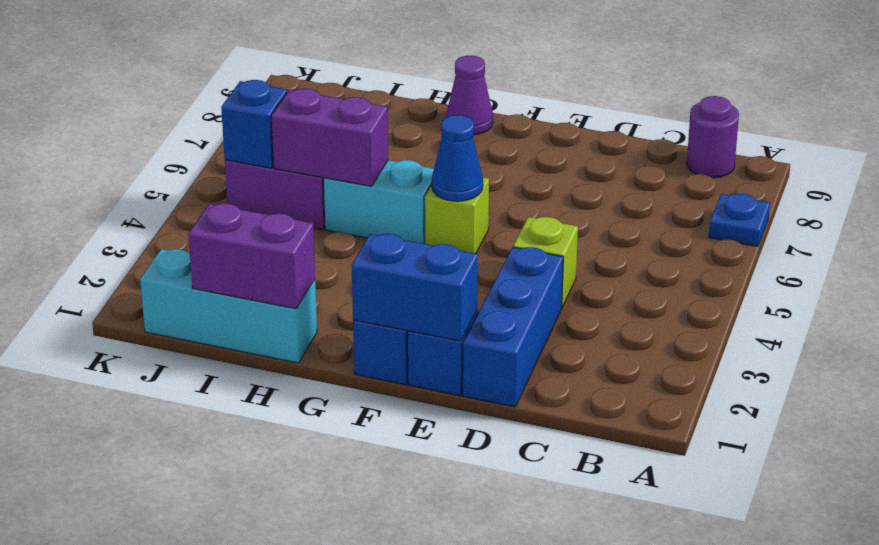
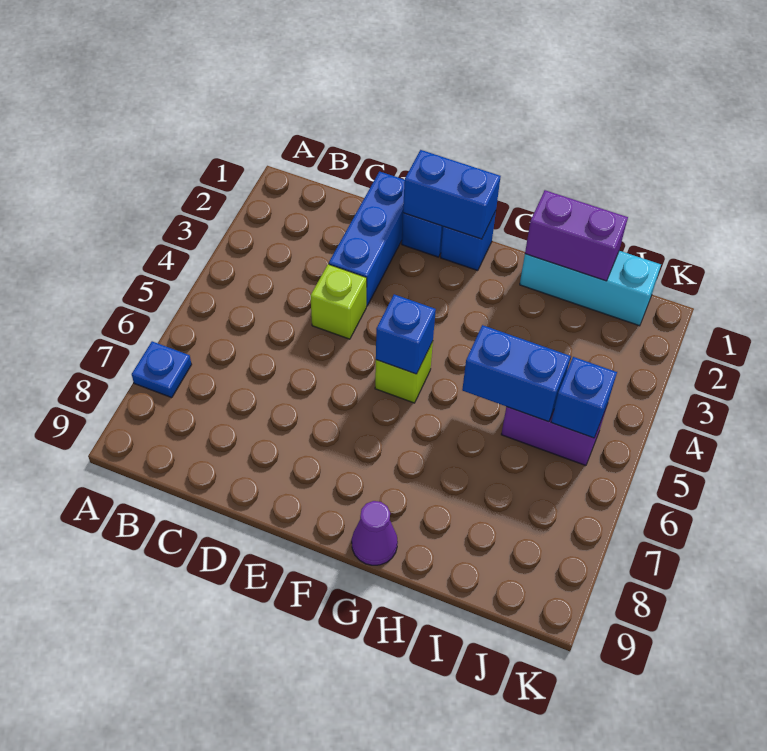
purple round brick B9 level 1 -> none
blue cone F5 level 2 -> blue brick F5 level 2
cyan brick G5:H5 level 1 -> none
purple brick H5:I5 level 2 -> blue brick H5:I5 level 2

